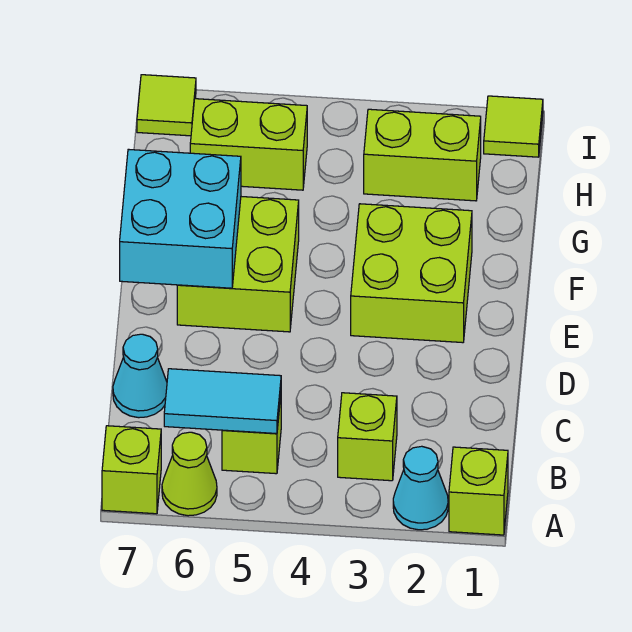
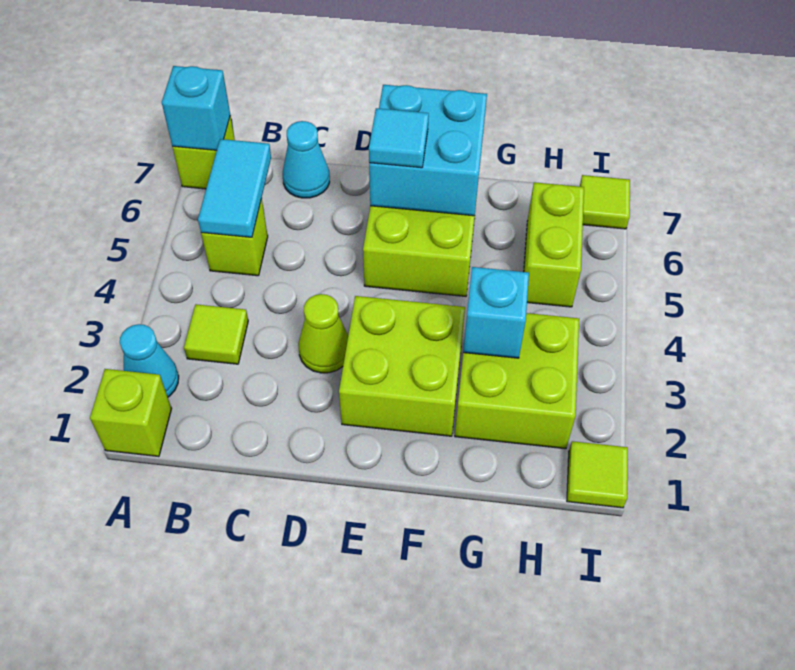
lime cone A6 level 1 -> lime cone D3 level 1
none -> cyan brick A7 level 2
lime brick B3 level 1 -> lime tile B3 level 1
none -> cyan tile E6 level 3
none -> cyan brick G3 level 2
lime brick H2:H3 level 1 -> lime brick G2:H3 level 1

